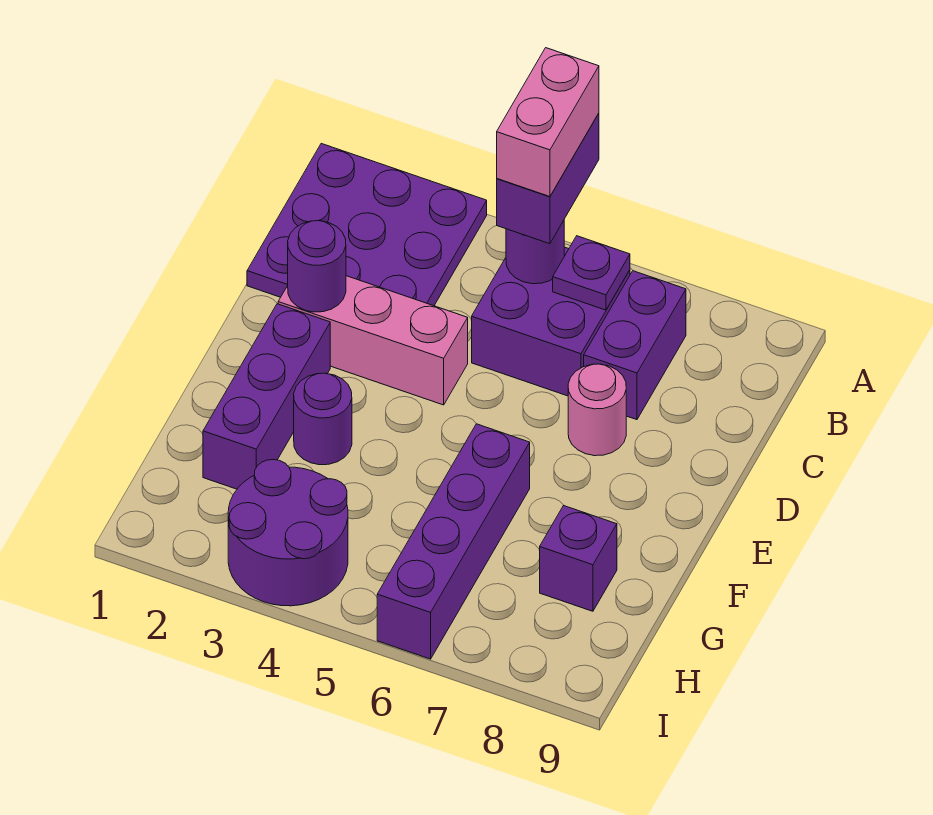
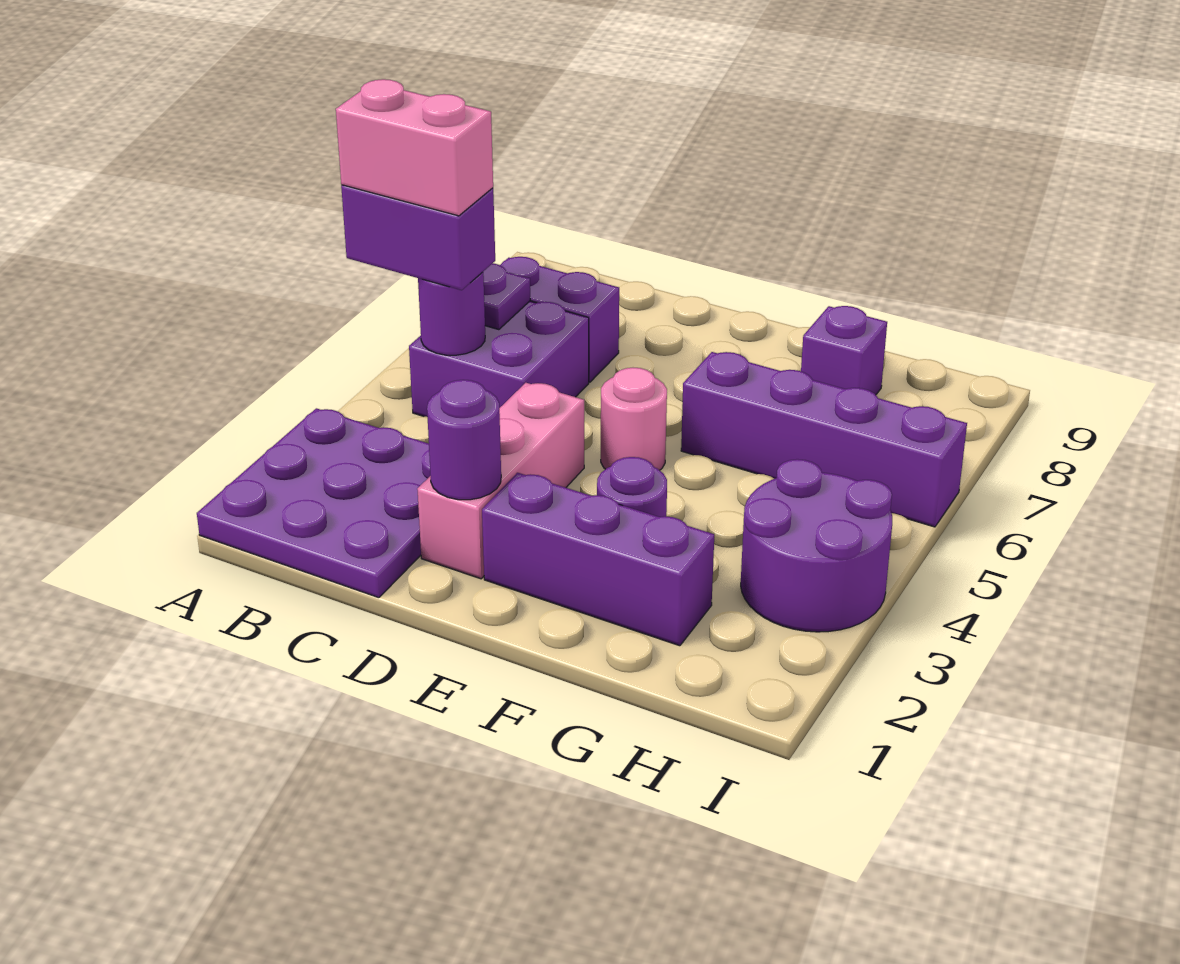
pink round brick D7 level 1 -> pink round brick E5 level 1

